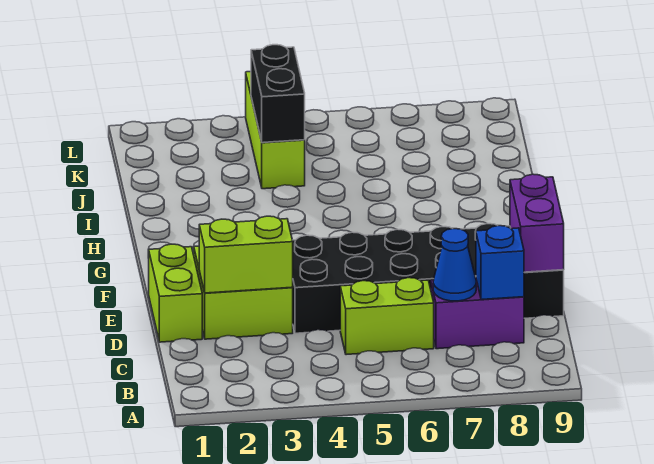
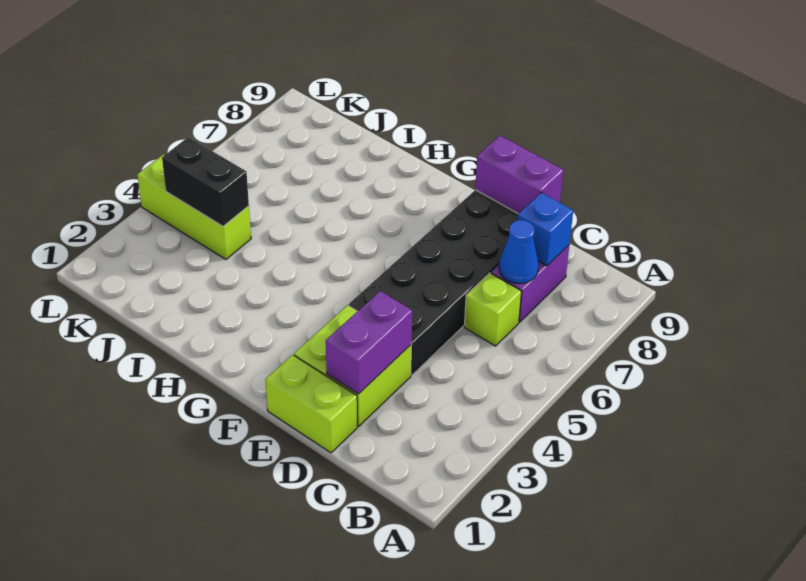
lime brick C5:C6 level 1 -> lime brick C6 level 1
lime brick D2:D3 level 2 -> purple brick D2:D3 level 2

